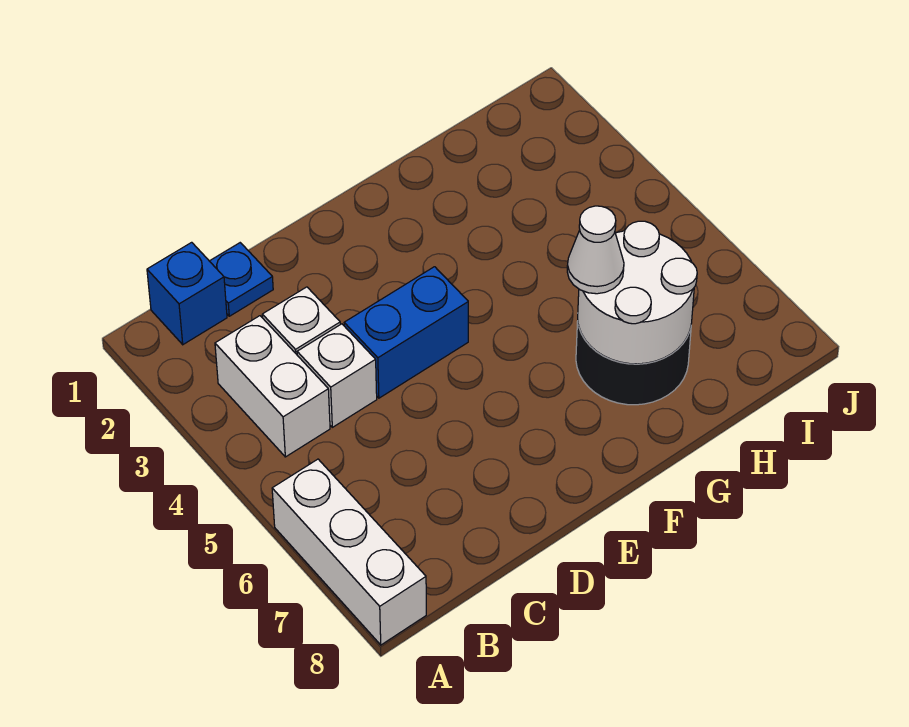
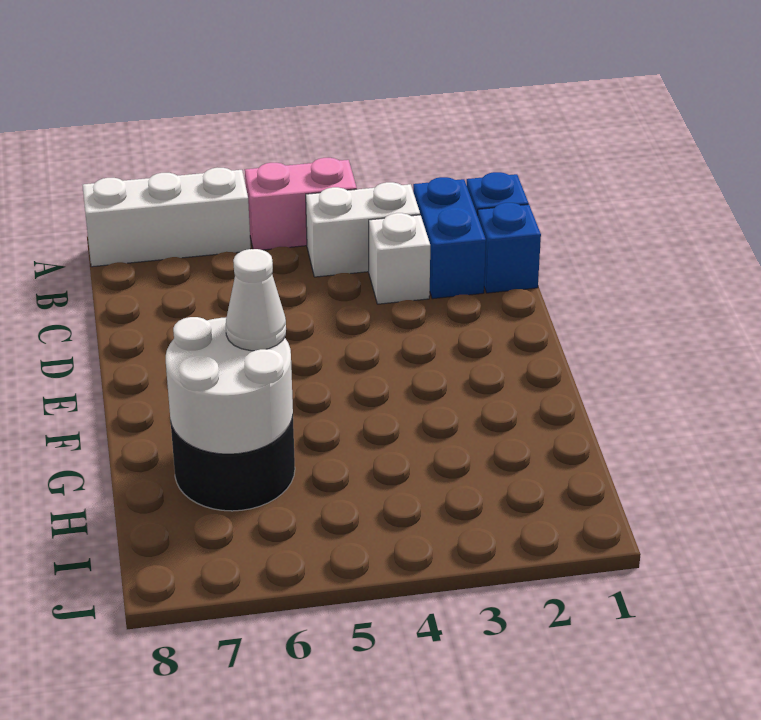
none -> pink brick A4:A5 level 1
blue plate C1 level 1 -> blue brick C1 level 1
white brick C4 level 1 -> none
blue brick D4:E4 level 1 -> blue brick B2:C2 level 1

